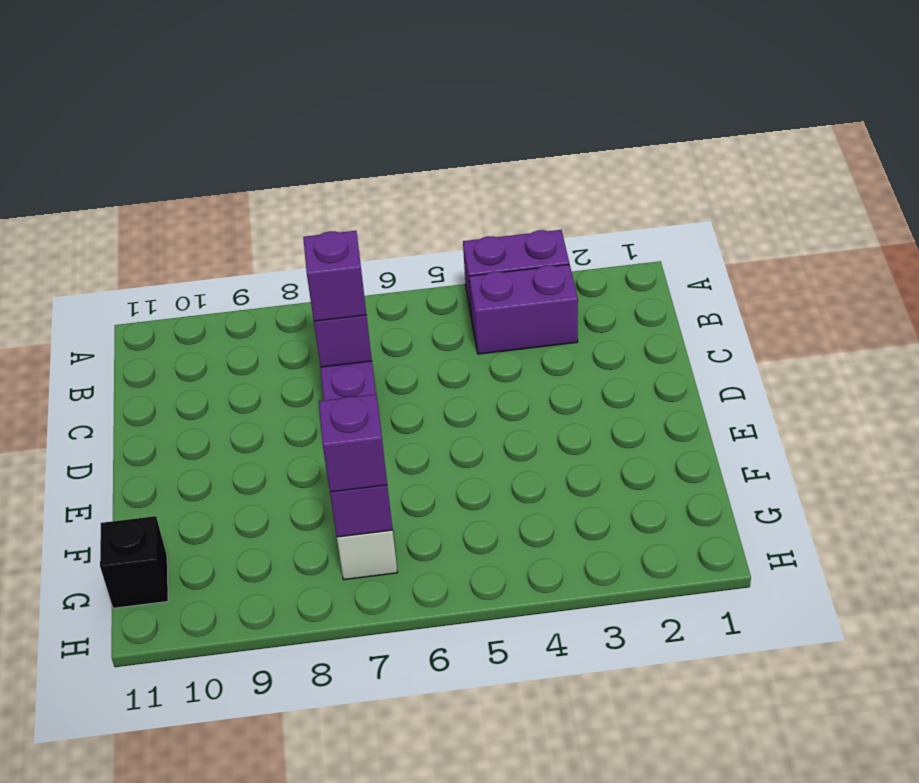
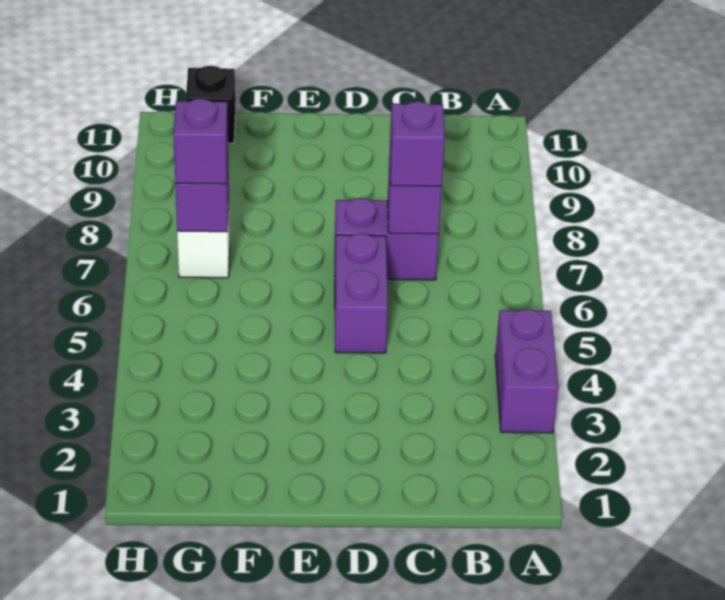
purple brick B3:B4 level 1 -> purple brick D5:D6 level 1

